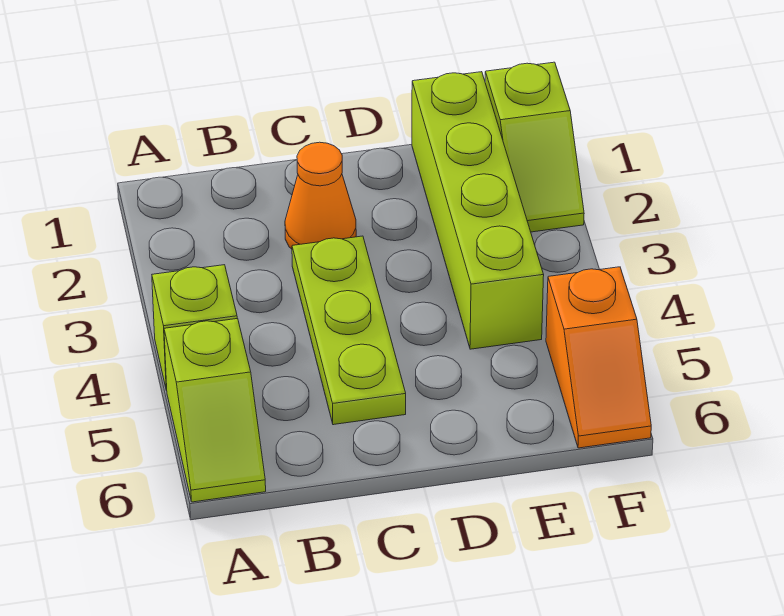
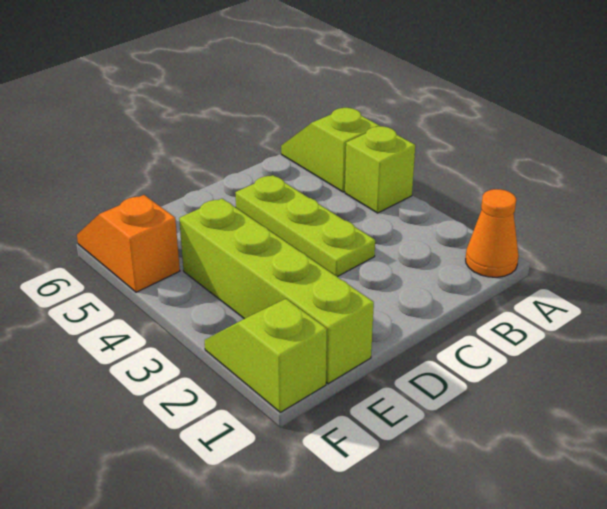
orange cone C2 level 1 -> orange cone A1 level 1

